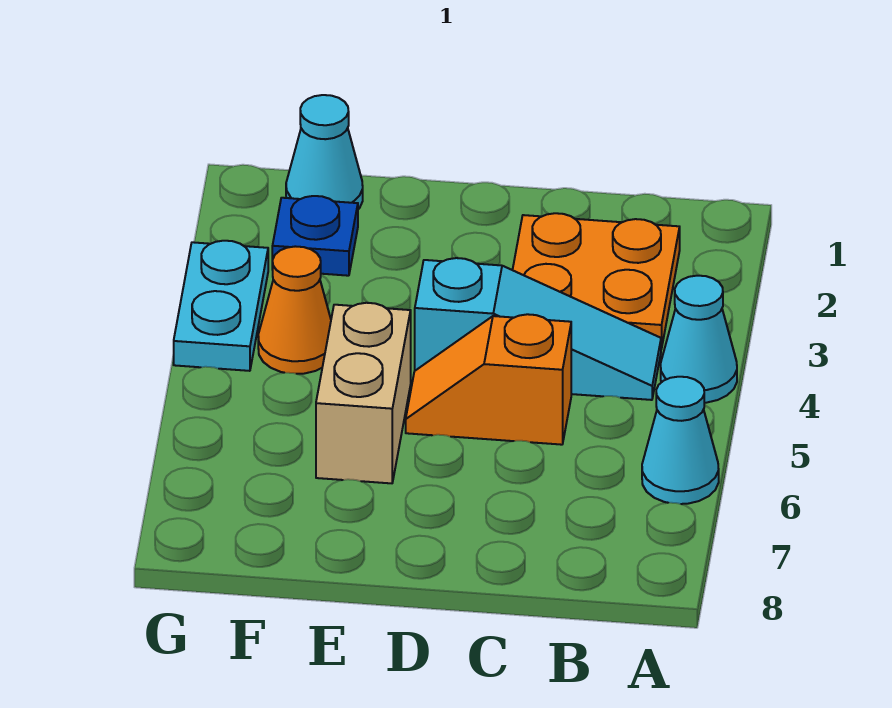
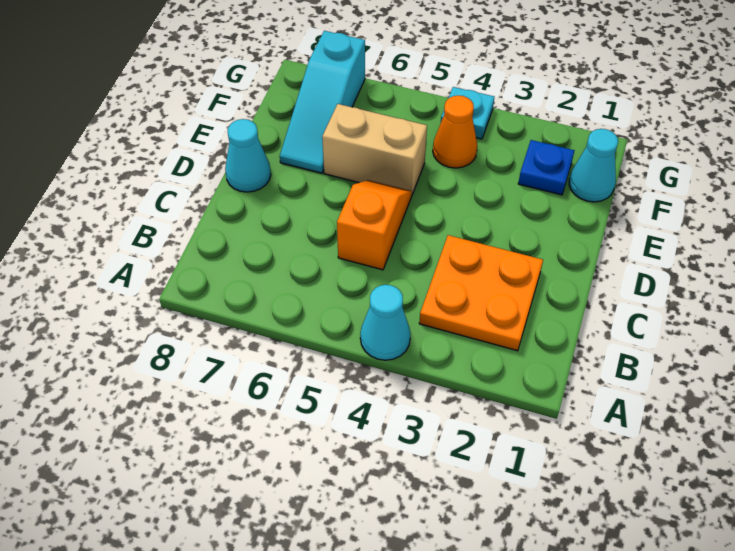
cyan cone A6 level 1 -> cyan cone D8 level 1
cyan slope B4:D4 level 1 top D -> cyan slope E7:G7 level 1 top G
cyan plate G3:G4 level 1 -> cyan plate G4 level 1

